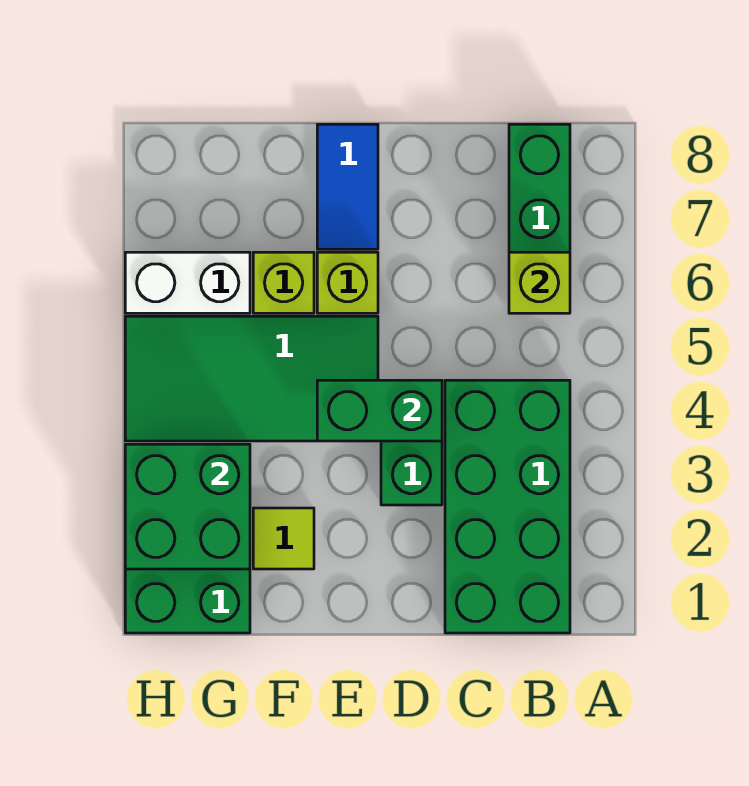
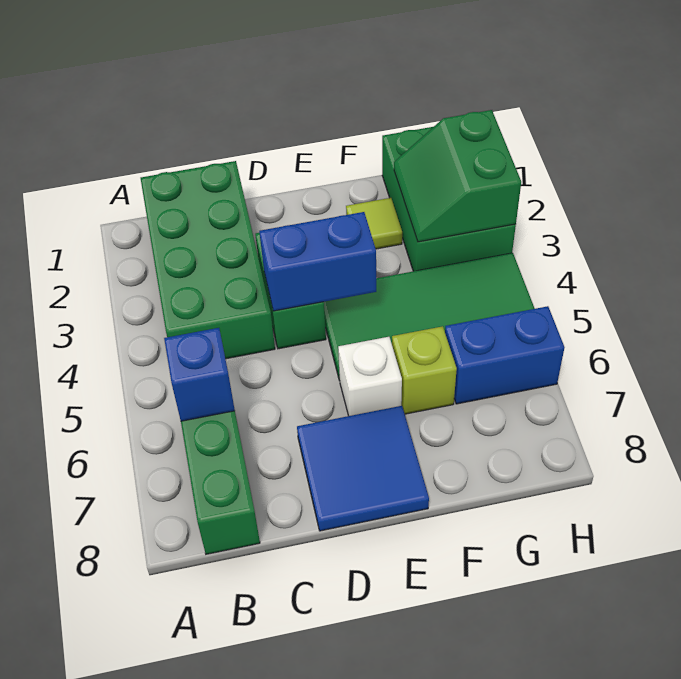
lime brick B6 level 2 -> blue brick B6 level 2
green brick D4:E4 level 2 -> blue brick D4:E4 level 2
lime brick E6 level 1 -> white brick E6 level 1
blue tile E7:E8 level 1 -> blue tile D7:E8 level 1
green brick G2:H3 level 2 -> green slope G2:H3 level 2 top H
white brick G6:H6 level 1 -> blue brick G6:H6 level 1

